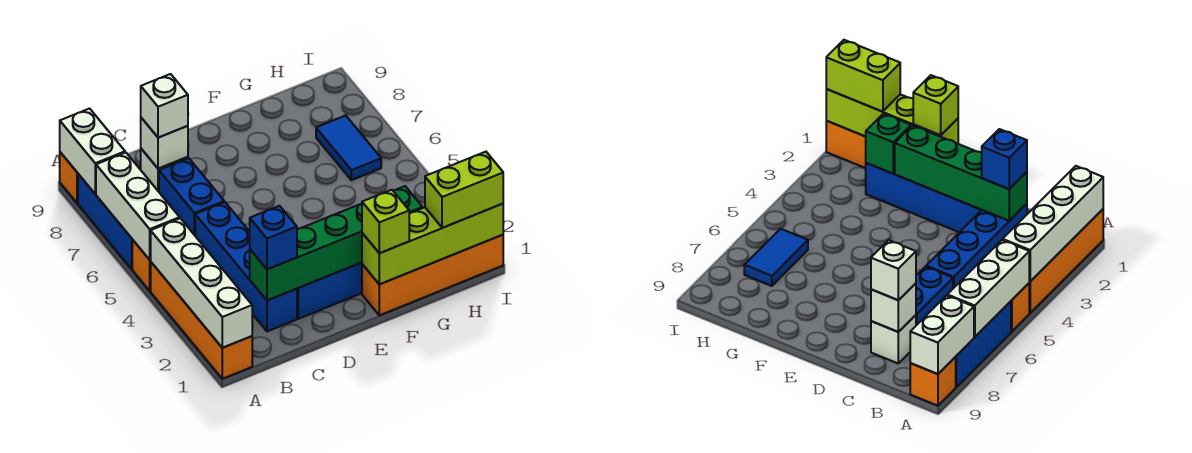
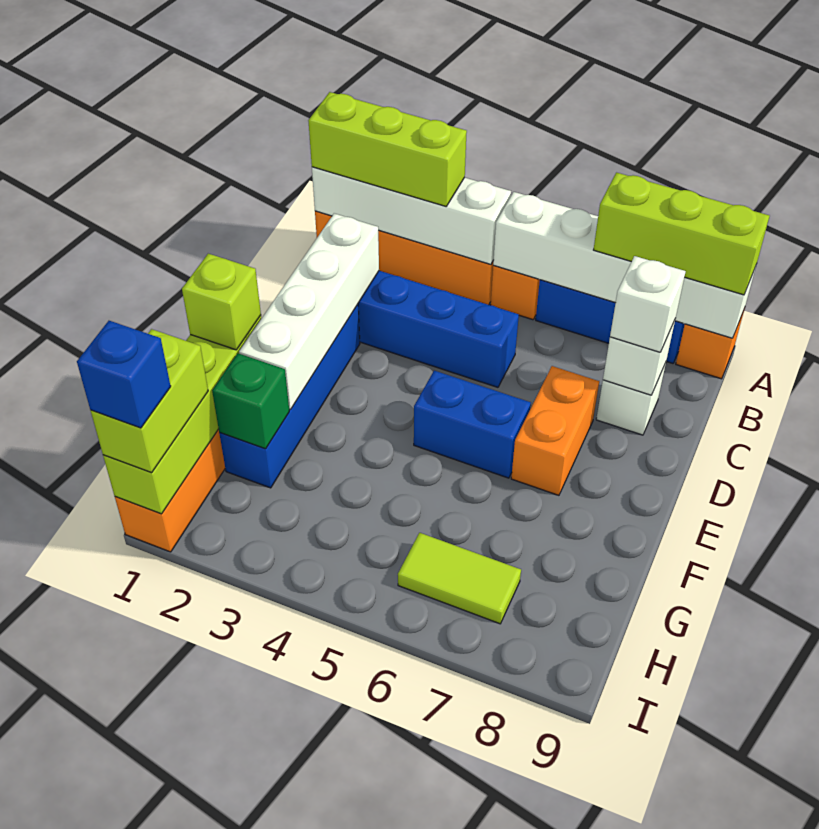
none -> lime brick A1:A3 level 3
none -> lime brick A7:A9 level 3
green brick C2:F2 level 2 -> white brick C2:F2 level 2
blue brick C2 level 3 -> blue brick I1 level 4
blue brick C6:C7 level 1 -> blue brick E5:E6 level 1
none -> orange brick D7:E7 level 1
blue tile H6:H7 level 1 -> lime tile H6:H7 level 1

